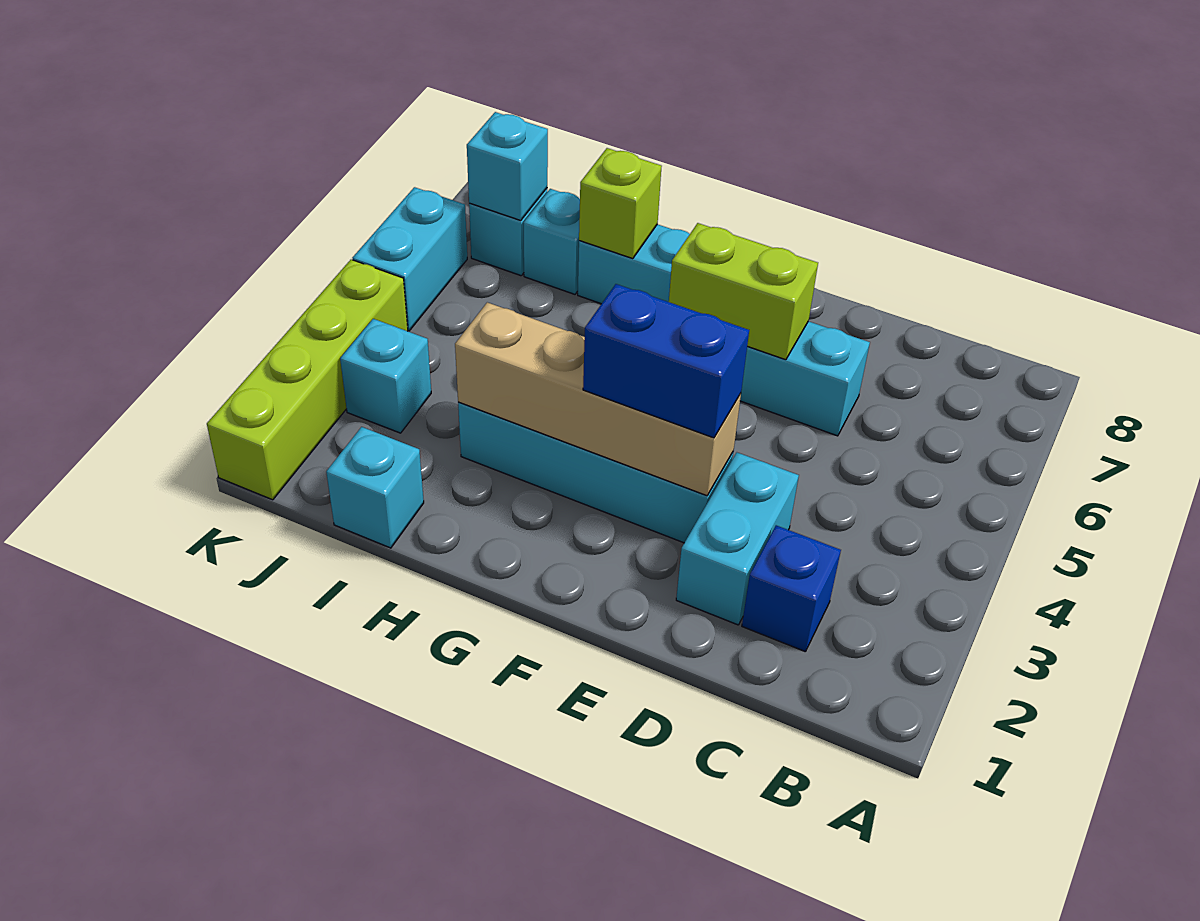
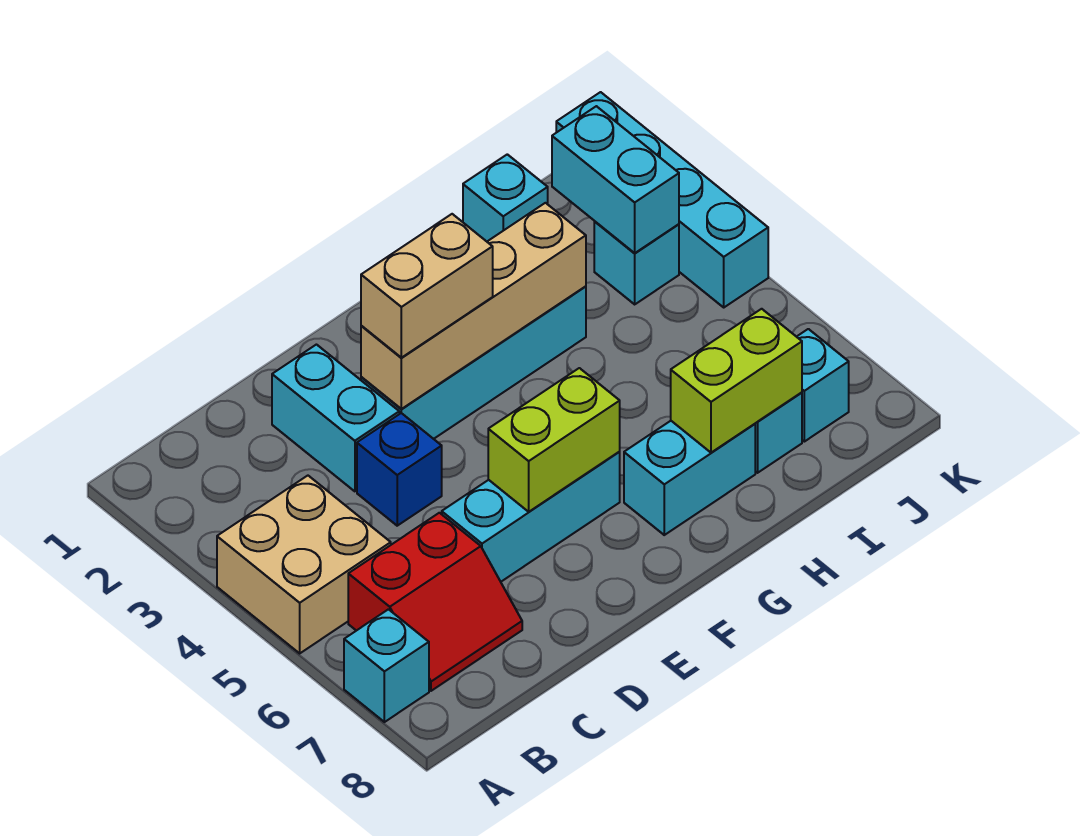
none -> tan brick A4:B5 level 1
none -> red slope B6:C7 level 1 top 6
blue brick C2 level 1 -> blue brick D4 level 1
blue brick E3:F3 level 3 -> tan brick E3:F3 level 3
lime brick H7 level 2 -> lime brick H7:I7 level 2
cyan brick J7 level 2 -> cyan brick A7 level 1
lime brick K1:K4 level 1 -> cyan brick K1:K4 level 1
cyan brick K5:K6 level 1 -> cyan brick J2:J3 level 2

